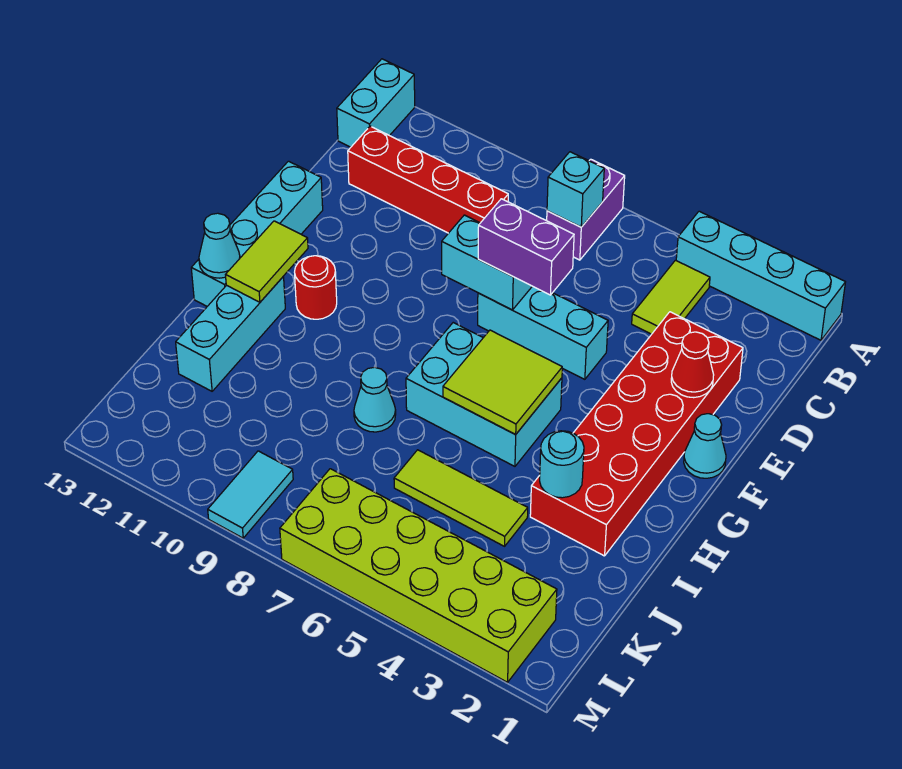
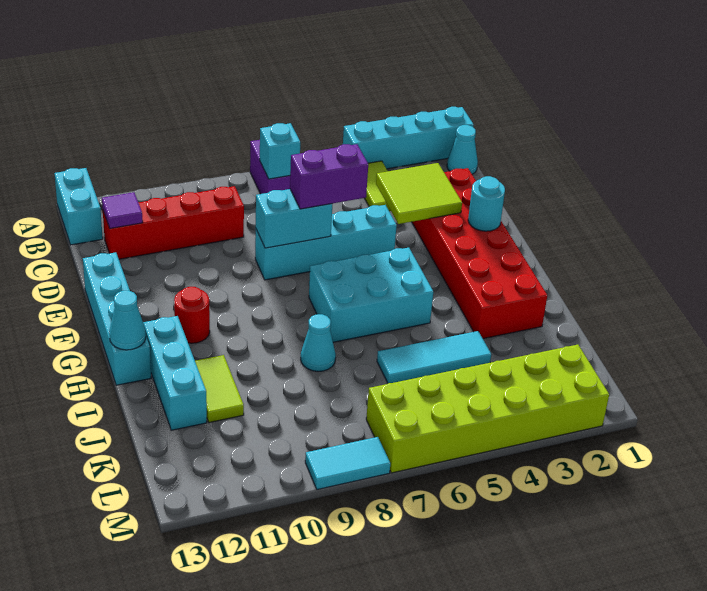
none -> purple tile C12 level 2
red cone E2 level 2 -> none
cyan brick E5:E7 level 1 -> cyan brick E5:E8 level 1
cyan cone F1 level 1 -> cyan cone B1 level 1
lime tile G5:H6 level 2 -> lime tile D3:E4 level 2
lime tile G12:H12 level 2 -> lime tile I11:J11 level 1
cyan round brick I3 level 2 -> cyan round brick F2 level 2
lime tile J4:J6 level 1 -> cyan tile J4:J6 level 1
cyan tile L9:M9 level 1 -> cyan tile M8:M9 level 1

